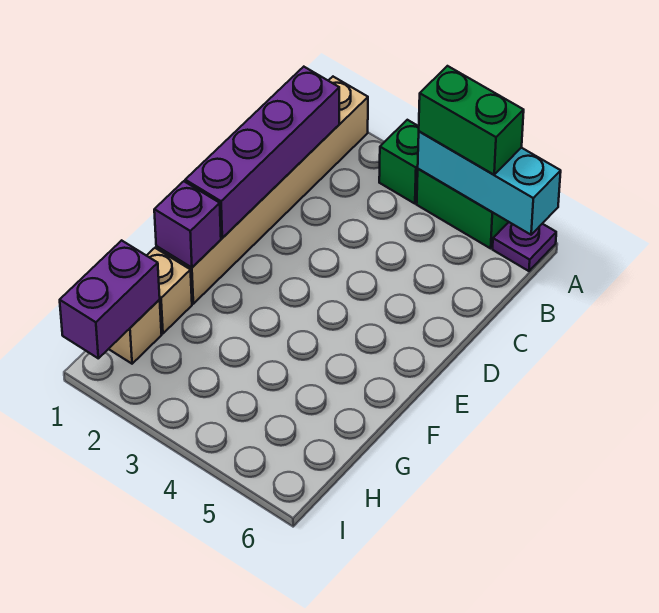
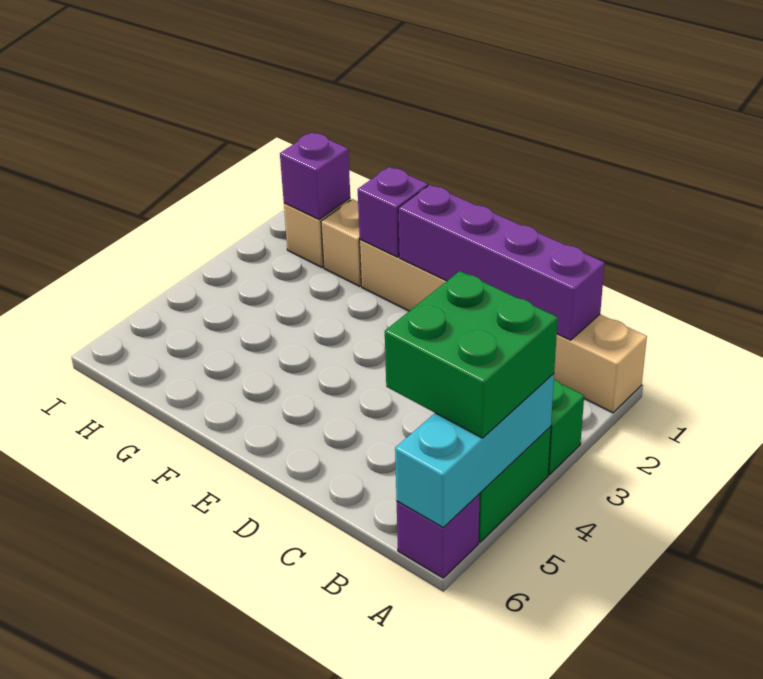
green brick A4:A5 level 3 -> green brick A4:B5 level 3
purple plate A6 level 1 -> purple brick A6 level 1
purple brick H1:I1 level 2 -> purple brick H1 level 2

